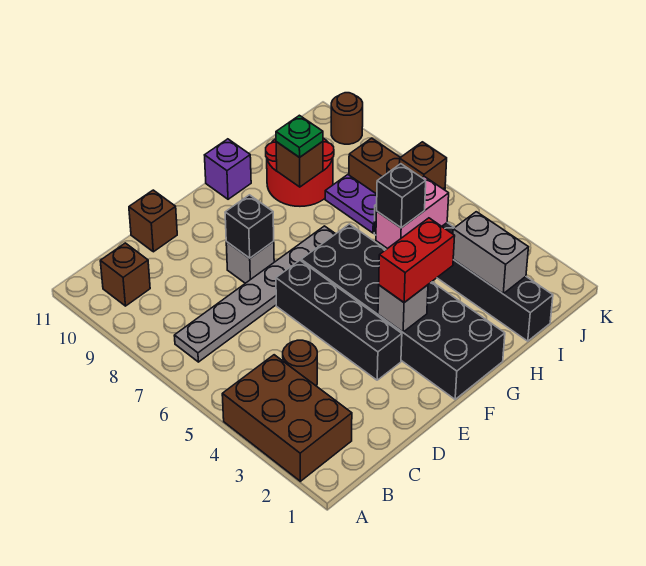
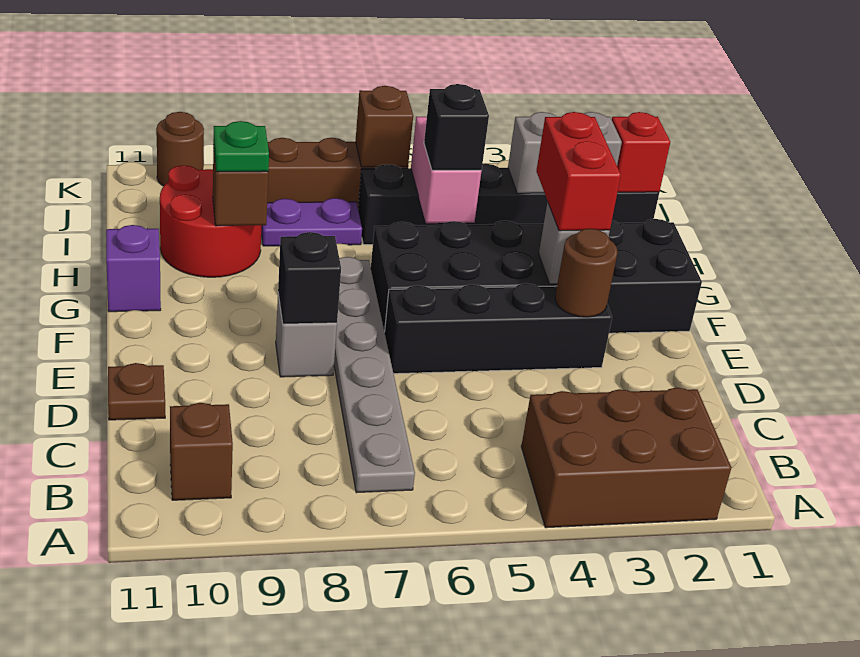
brown round brick C4 level 1 -> brown round brick E3 level 2
brown brick D11 level 1 -> brown plate D11 level 1
none -> red brick I1 level 2

